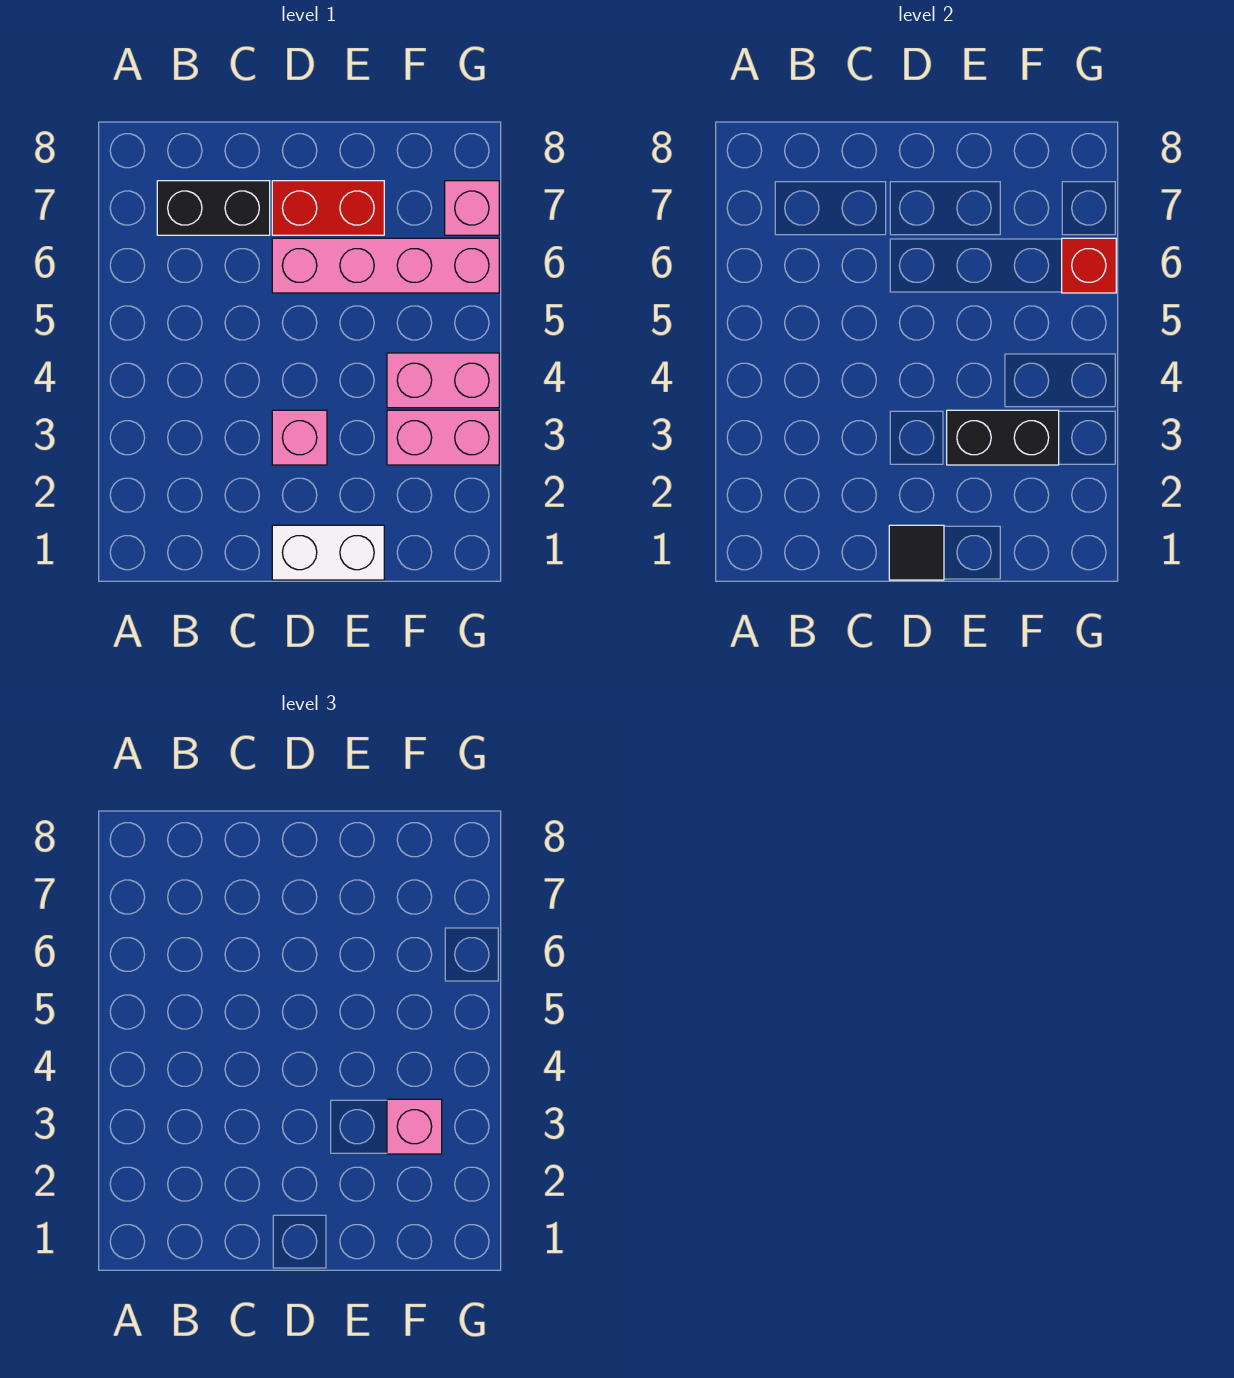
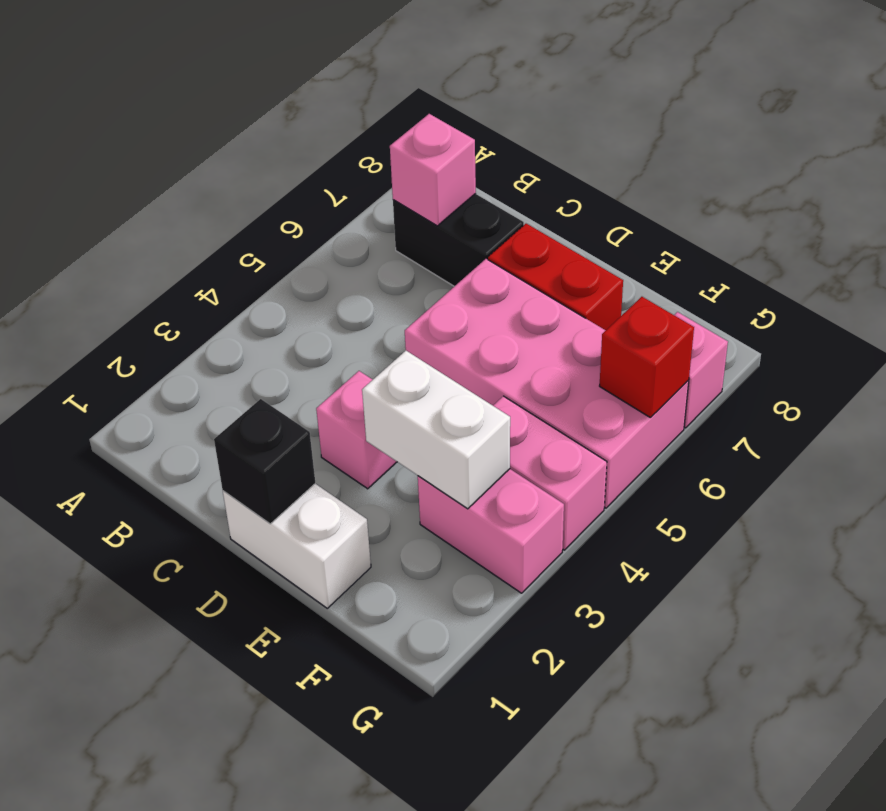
black tile D1 level 2 -> black brick D1 level 2
pink brick D6:G6 level 1 -> pink brick D5:G6 level 1
black brick E3:F3 level 2 -> white brick E3:F3 level 2
pink brick F3 level 3 -> pink brick B7 level 2

